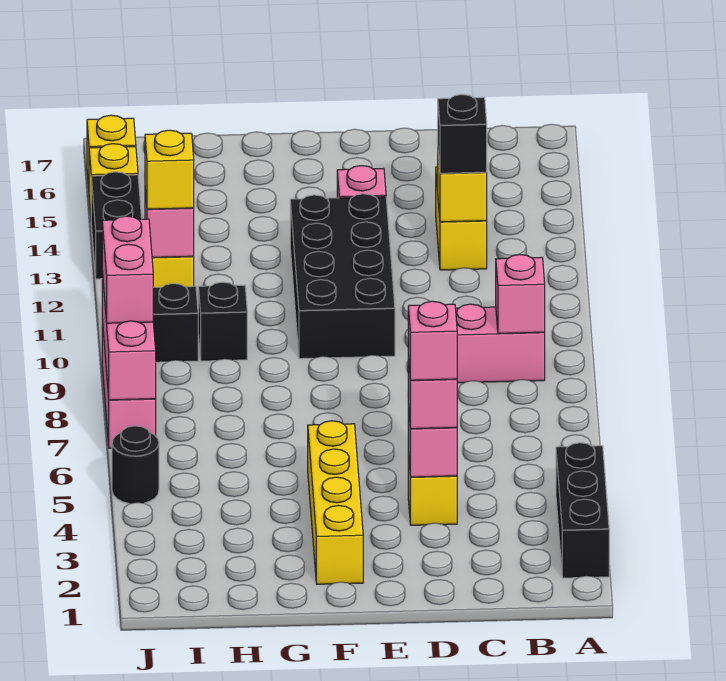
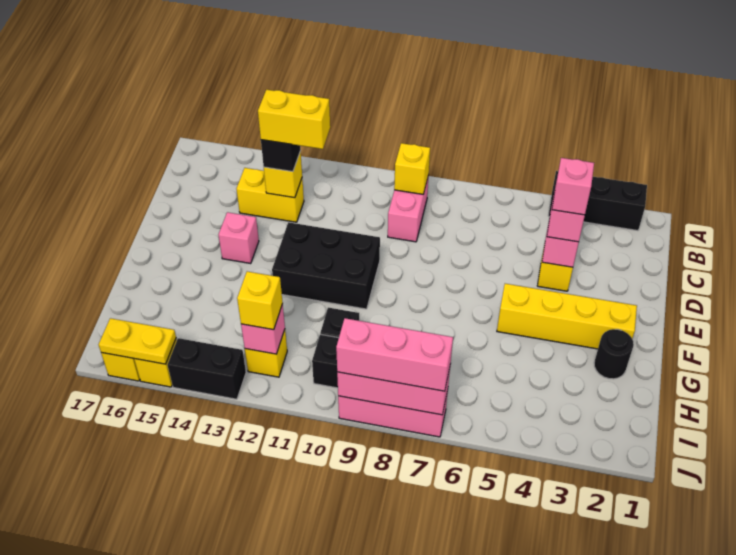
pink brick B9 level 2 -> yellow brick B9 level 2
none -> yellow brick C12:C13 level 4
black brick E10:F13 level 1 -> black brick E10:F12 level 1
black round brick J5 level 1 -> black round brick G2 level 1
pink brick J8:J9 level 3 -> pink brick J7:J9 level 3
none -> yellow plate J15:J16 level 2

